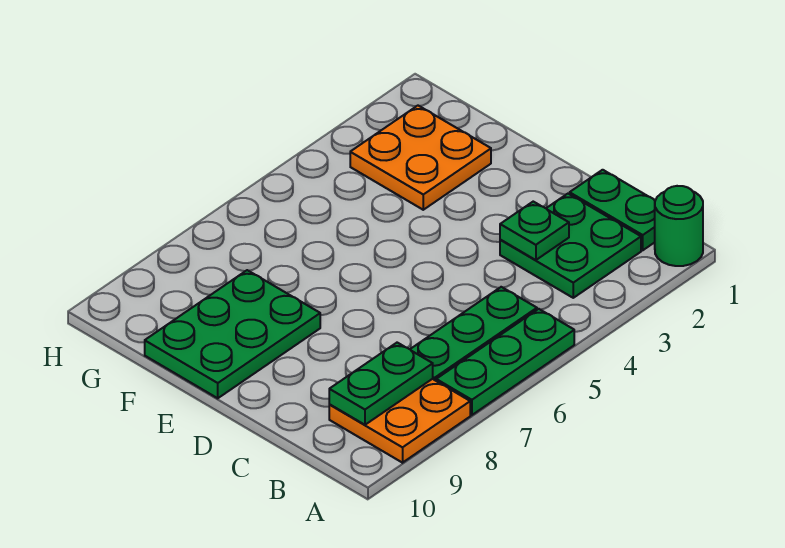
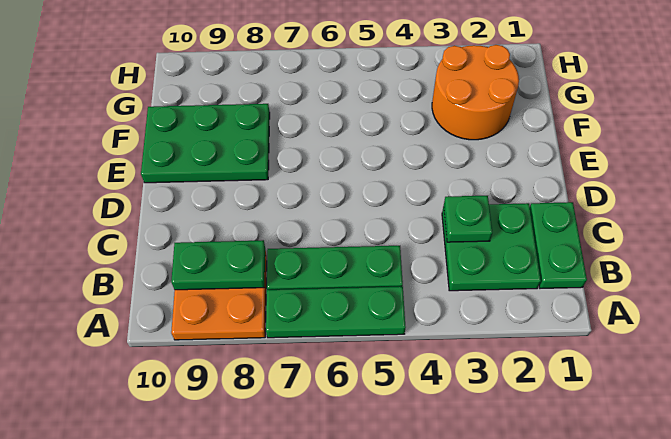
green round brick A1 level 1 -> none
orange plate F2:G3 level 1 -> orange round brick F2:G3 level 1

